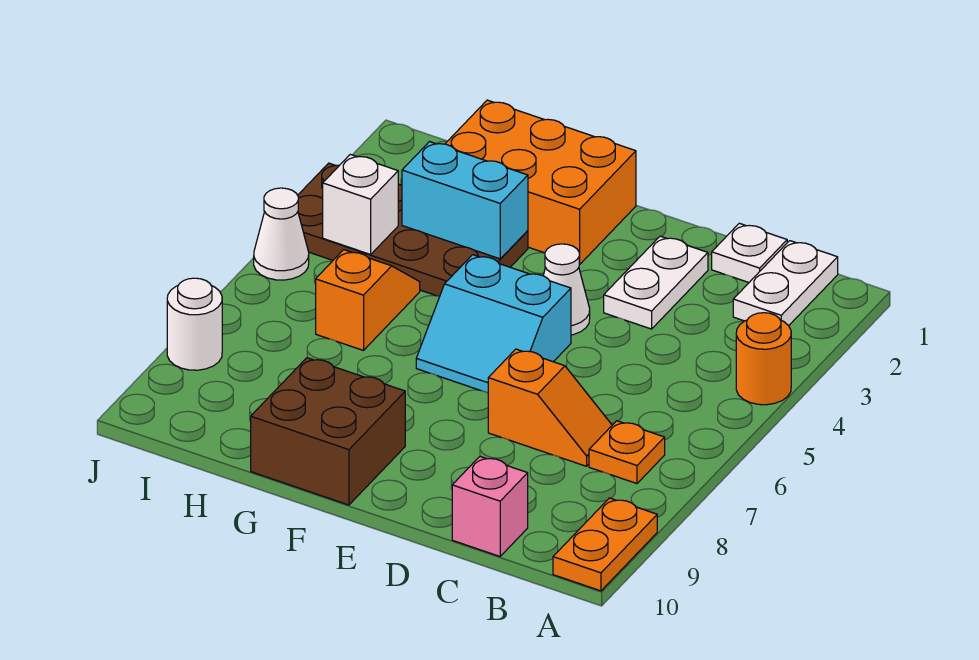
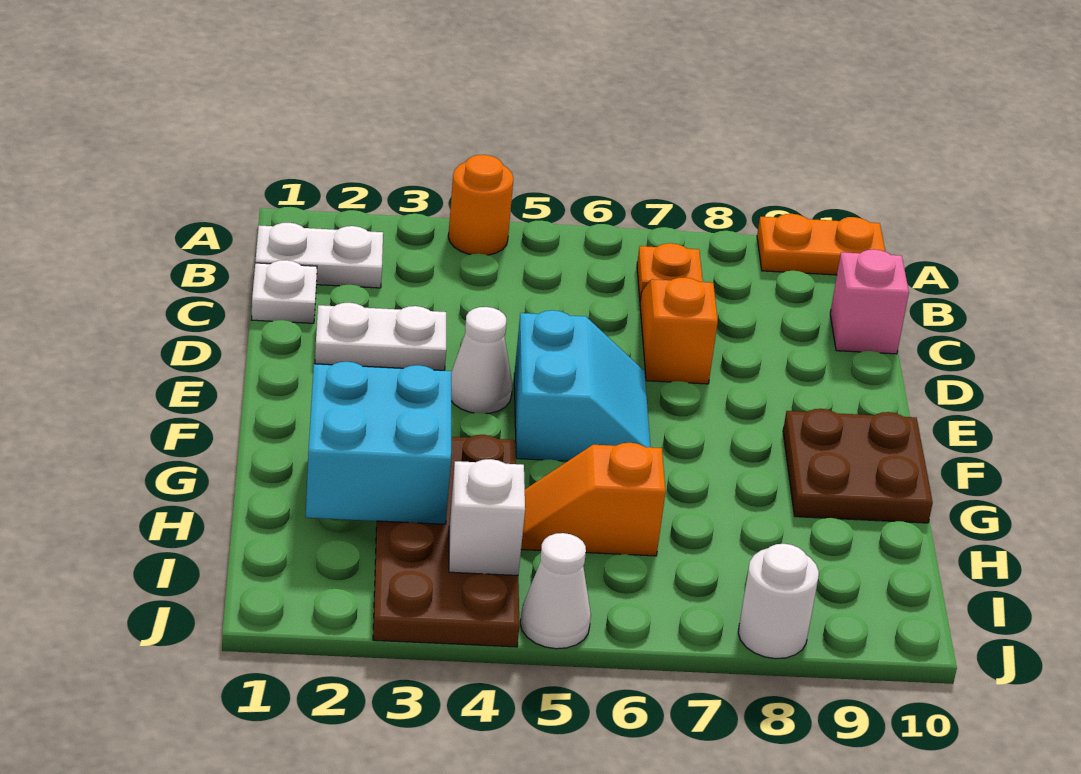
orange brick F1:H2 level 1 -> none
brown brick F9:G10 level 1 -> brown plate F9:G10 level 1
cyan brick G3:H3 level 2 -> cyan brick G2:H3 level 2

